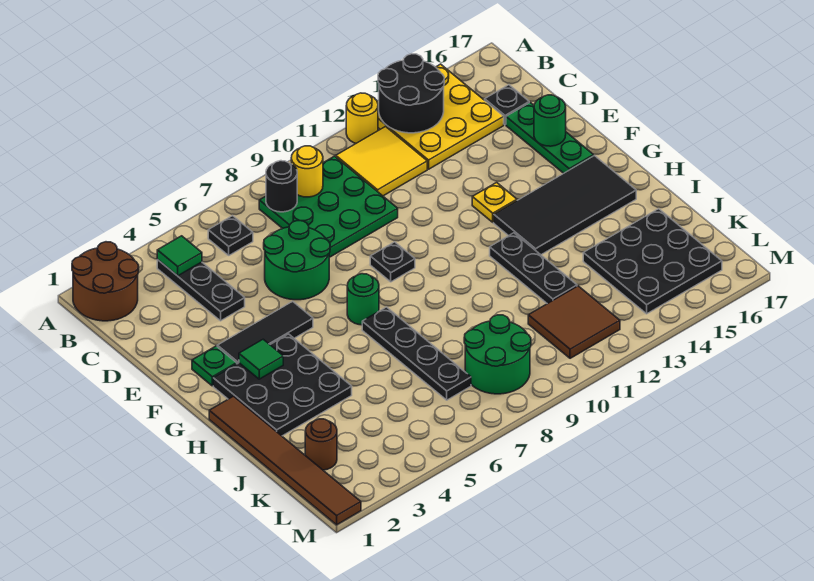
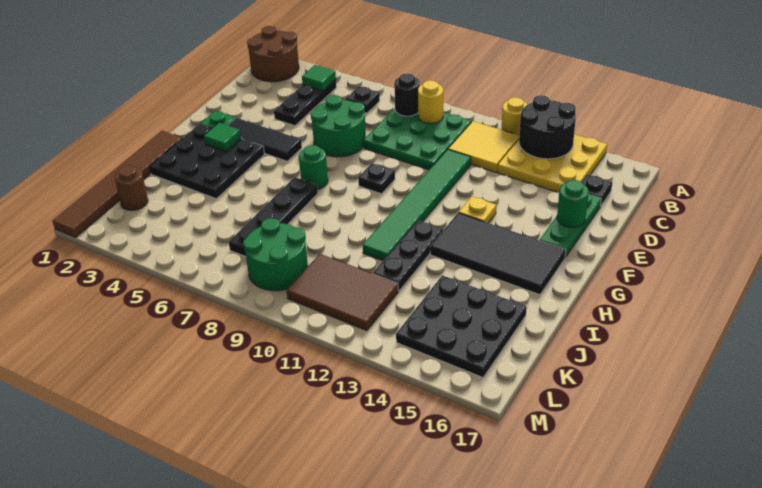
none -> green tile D11:I11 level 1
brown tile K11:L12 level 1 -> brown tile K10:L12 level 1

